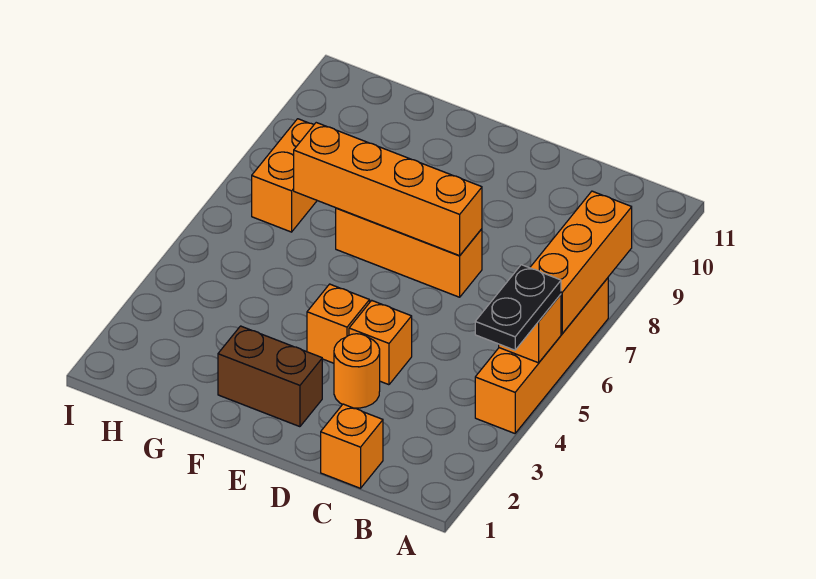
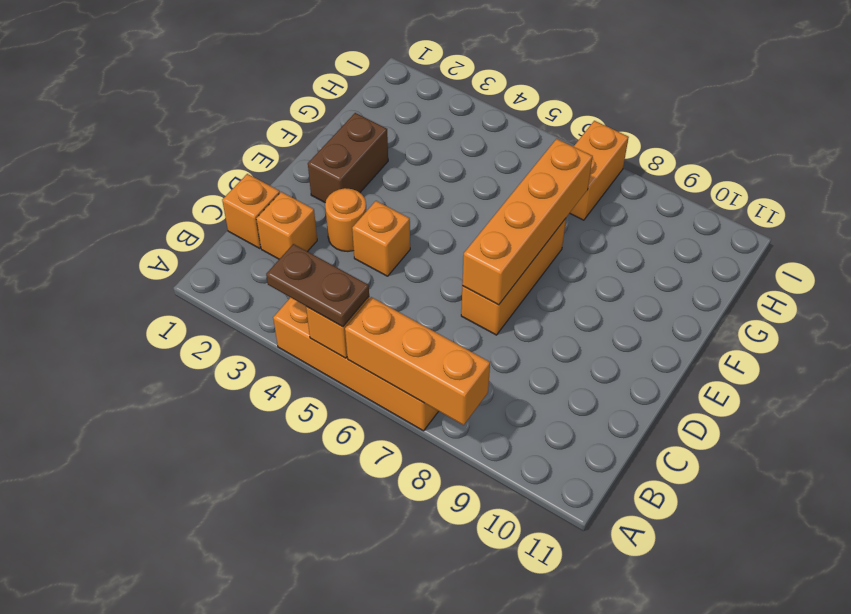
black plate A4:A5 level 3 -> brown plate A4:A5 level 3
orange brick E4 level 1 -> orange brick C2 level 1
orange brick H7:H8 level 1 -> orange brick H7:I7 level 1

